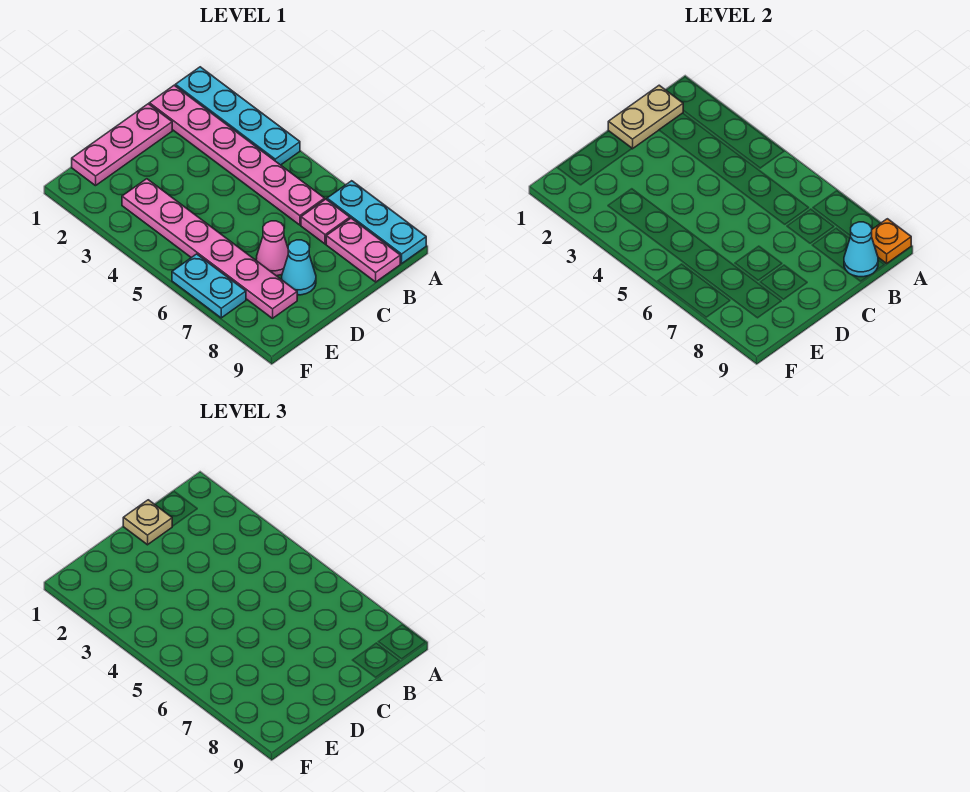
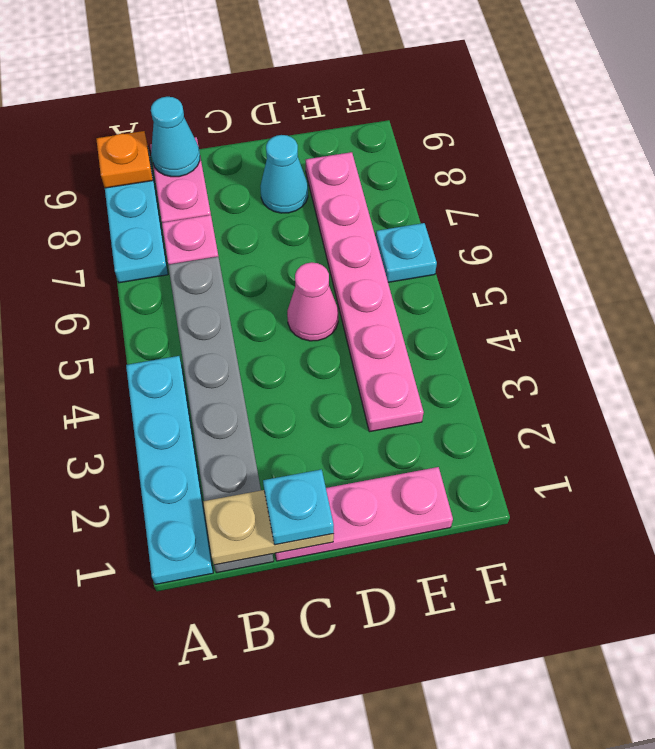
pink plate B1:B6 level 1 -> grey plate B1:B6 level 1
tan plate C1 level 3 -> cyan plate C1 level 3
pink cone D7 level 1 -> pink cone D5 level 1
cyan plate F6:F7 level 1 -> cyan plate F6 level 1

